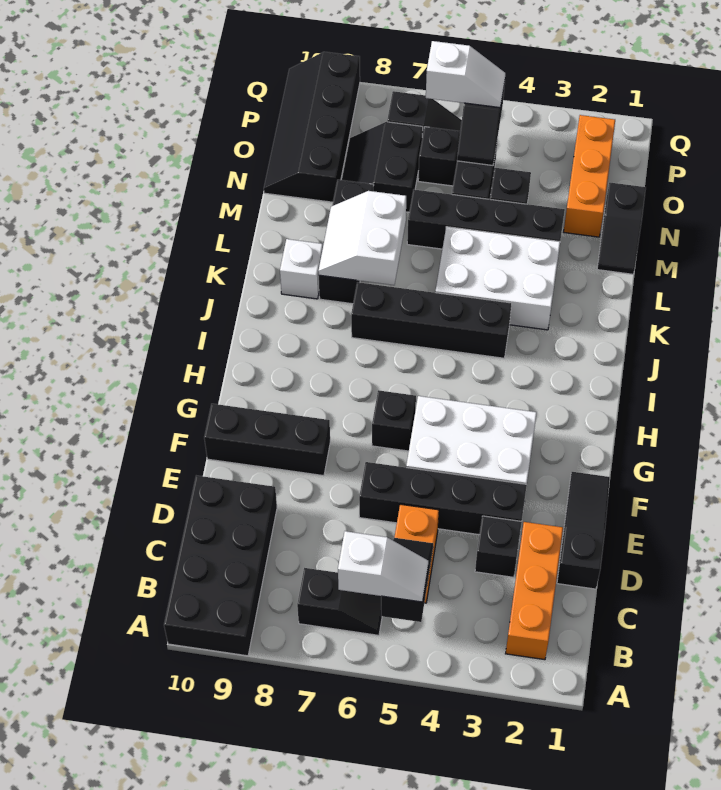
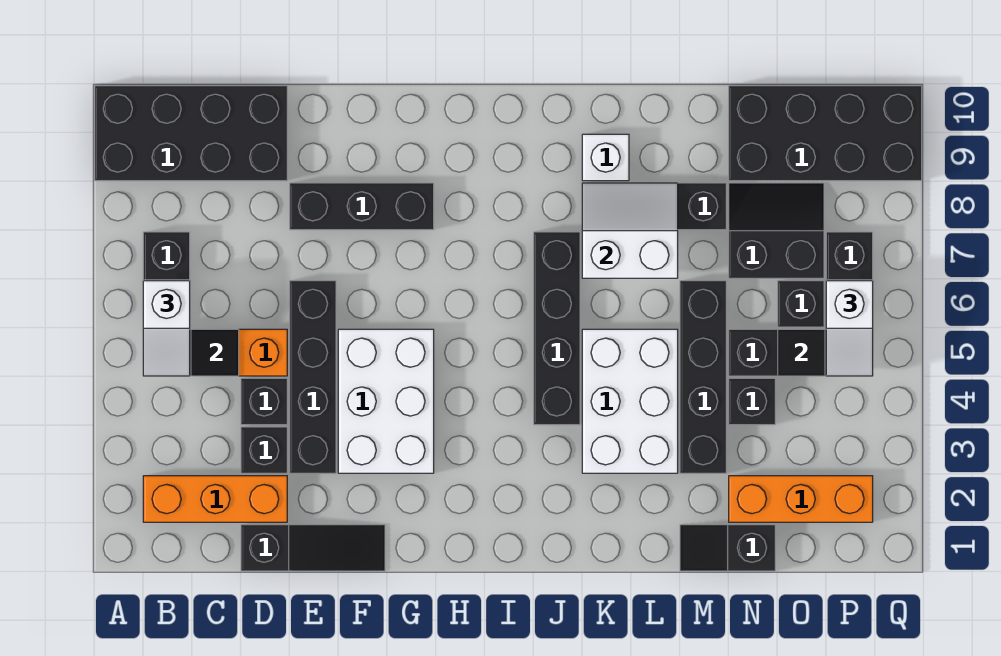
black brick F8:F10 level 1 -> black brick E8:G8 level 1
black brick G6 level 1 -> black brick D4 level 1
black slope N9:Q10 level 1 top 9 -> black brick N9:Q10 level 1

